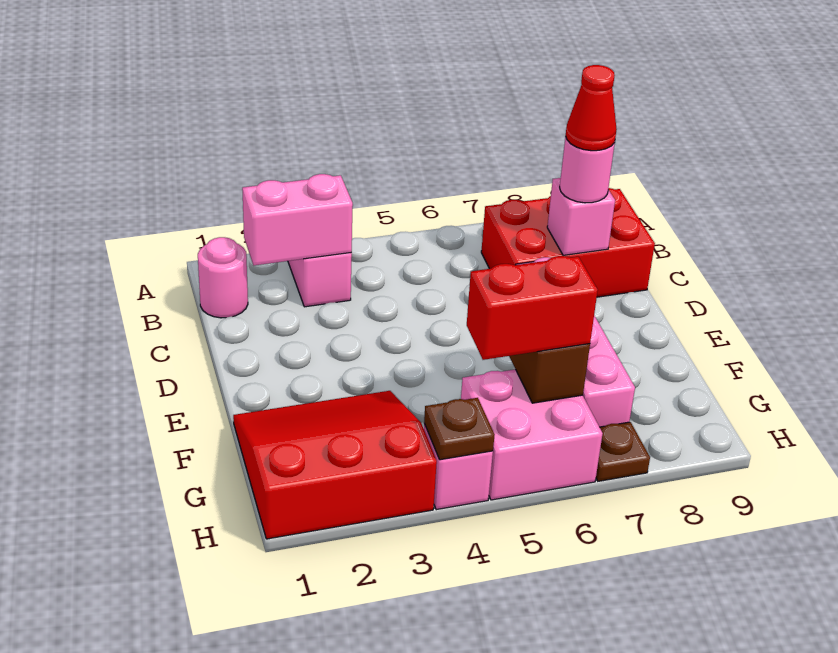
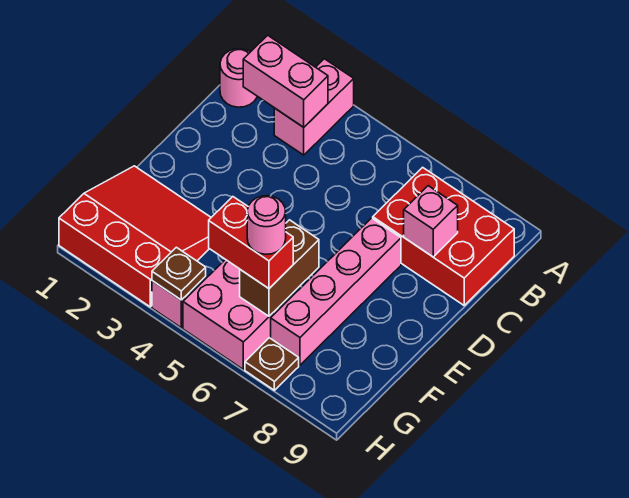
pink round brick C8 level 3 -> pink round brick G6 level 4
red cone C8 level 4 -> none

